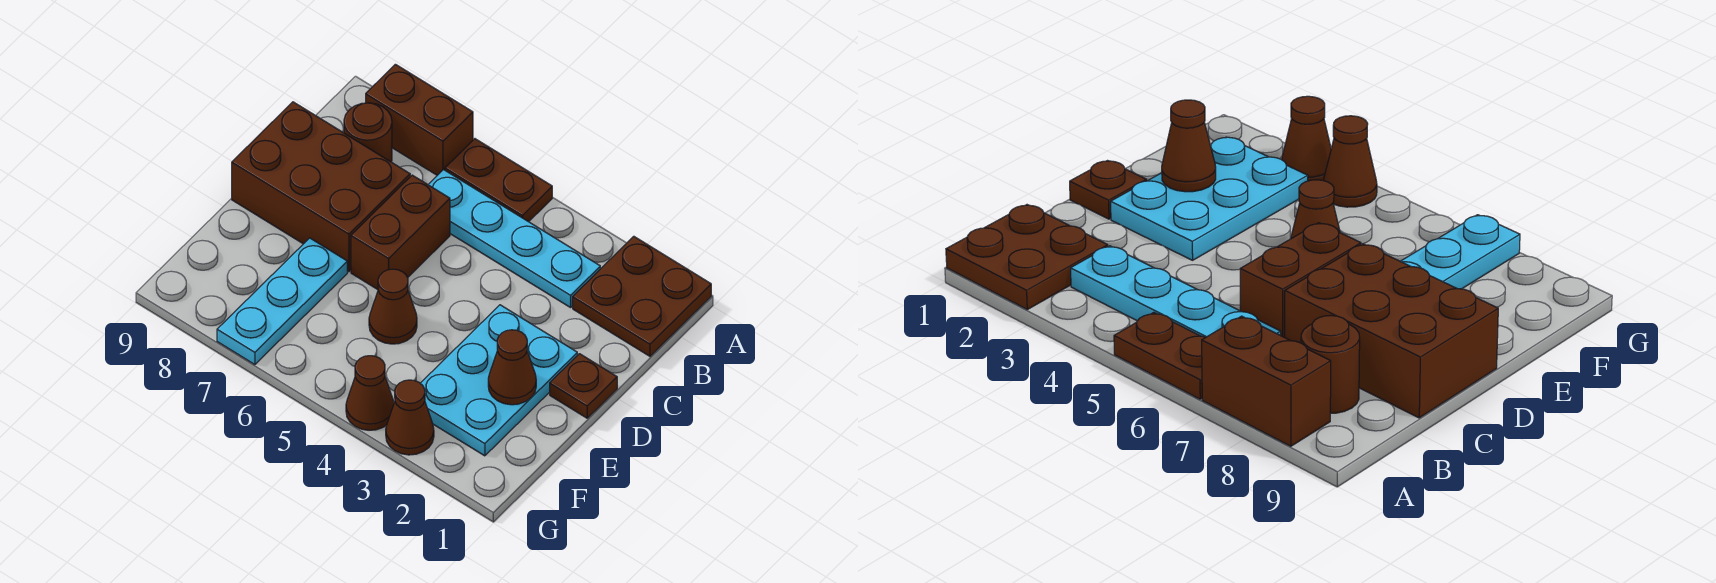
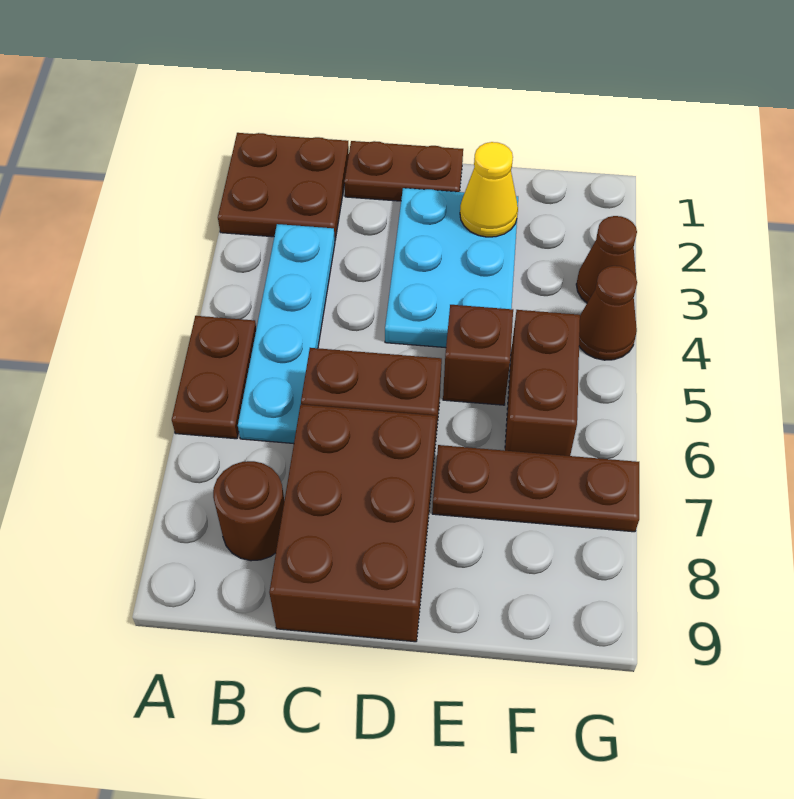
brown brick A7:A8 level 1 -> brown brick F5:F6 level 1
brown plate D1 level 1 -> brown plate C1:D1 level 1
cyan plate D2:F3 level 1 -> cyan plate D2:E4 level 1
brown cone E2 level 2 -> yellow cone E2 level 2
brown cone E5 level 1 -> brown brick E5 level 1
cyan plate E7:G7 level 1 -> brown plate E7:G7 level 1

